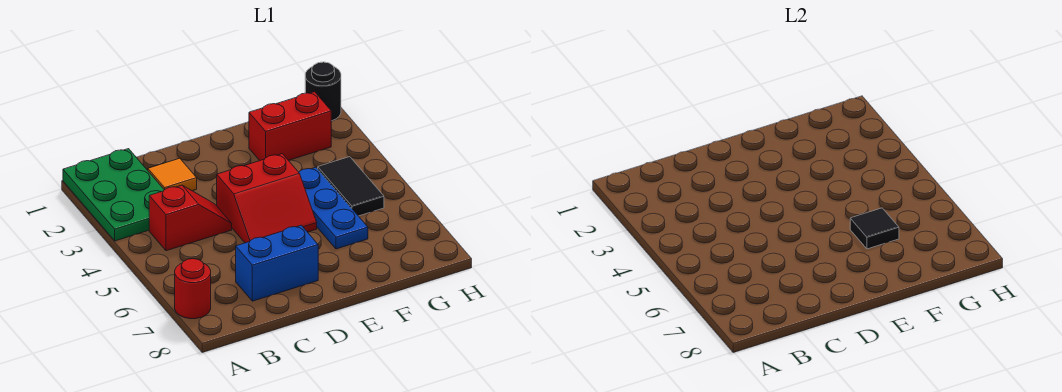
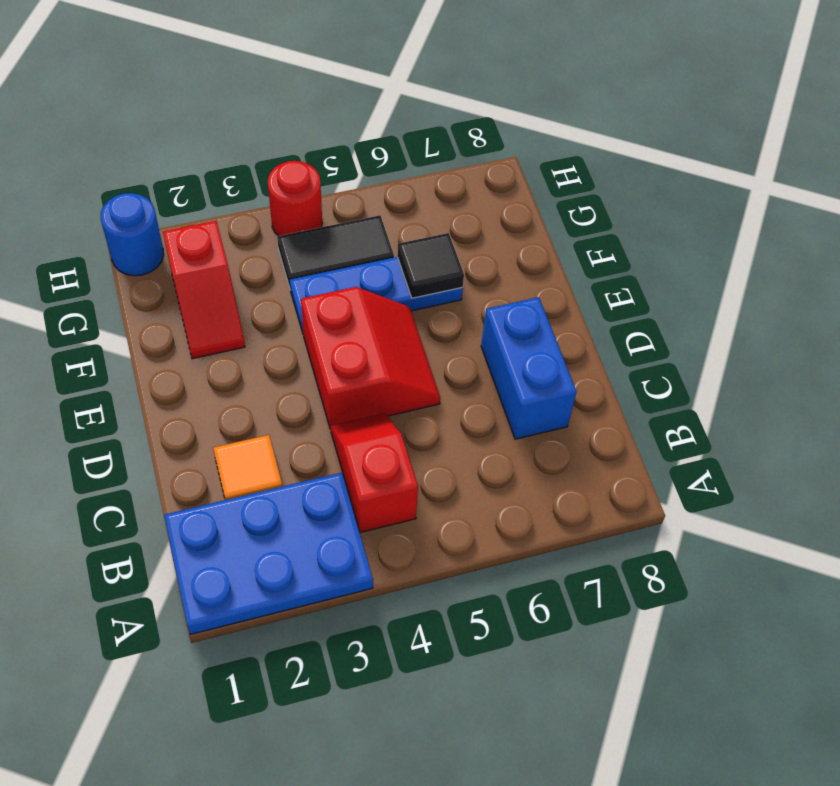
green plate A1:B3 level 1 -> blue plate A1:B3 level 1
red round brick A7 level 1 -> red round brick H4 level 1
red brick F2:G2 level 1 -> red slope F2:G2 level 1 top G
black round brick H1 level 1 -> blue round brick H1 level 1

